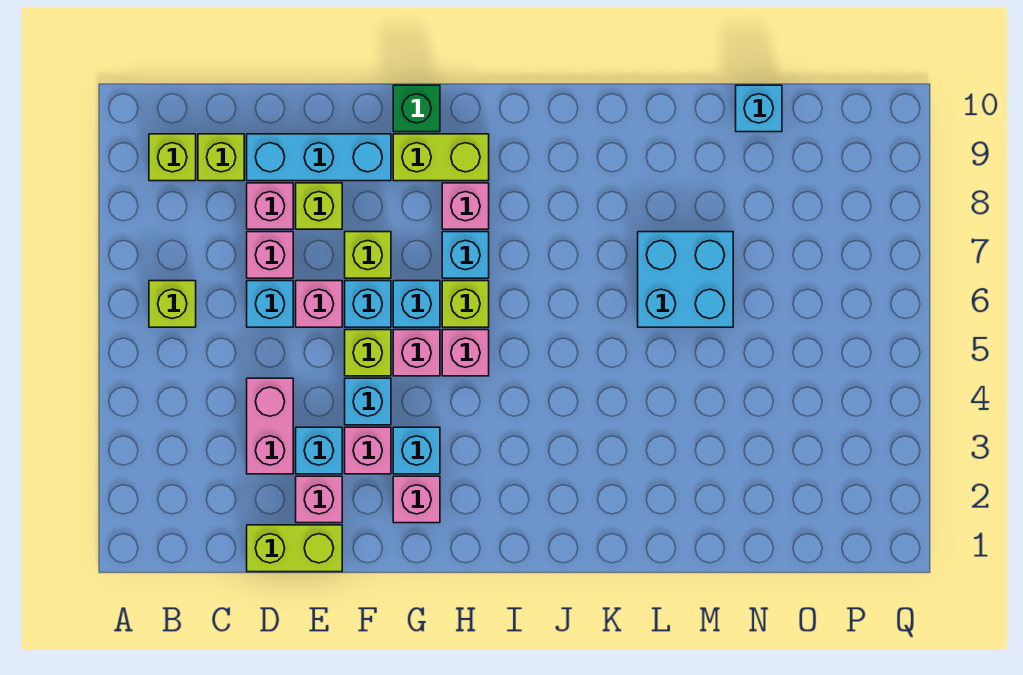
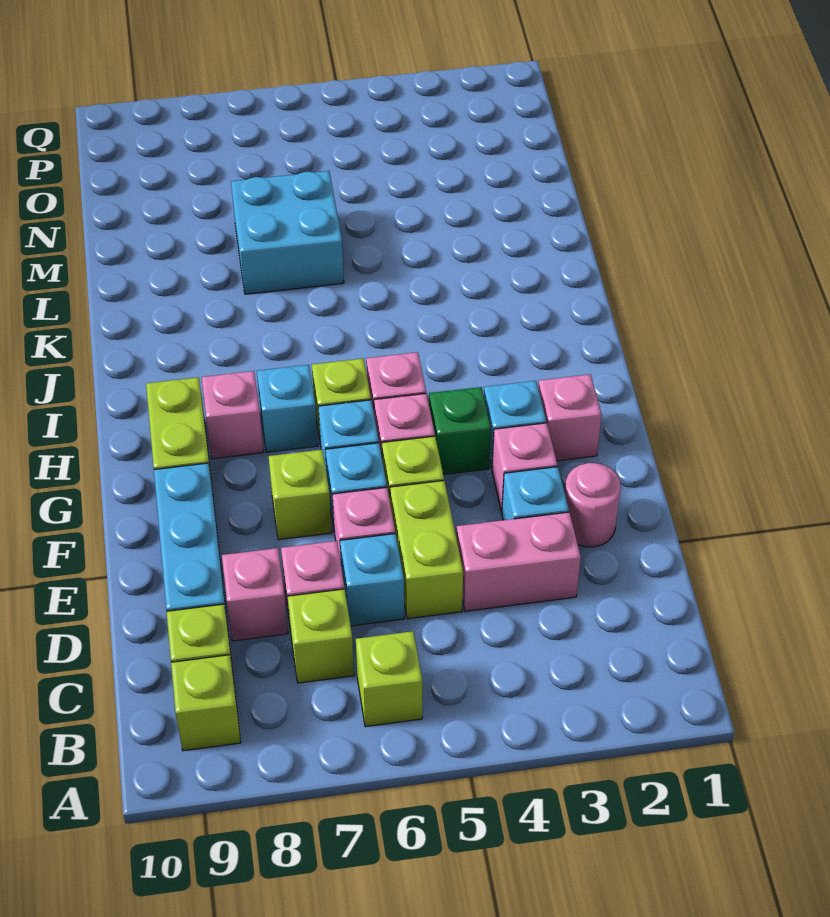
lime brick D1:E1 level 1 -> lime brick D5:E5 level 1
pink brick E2 level 1 -> pink round brick E2 level 1
lime brick E8 level 1 -> lime brick C7 level 1
cyan brick F4 level 1 -> none
green brick G10 level 1 -> green brick G4 level 1
cyan brick N10 level 1 -> none

